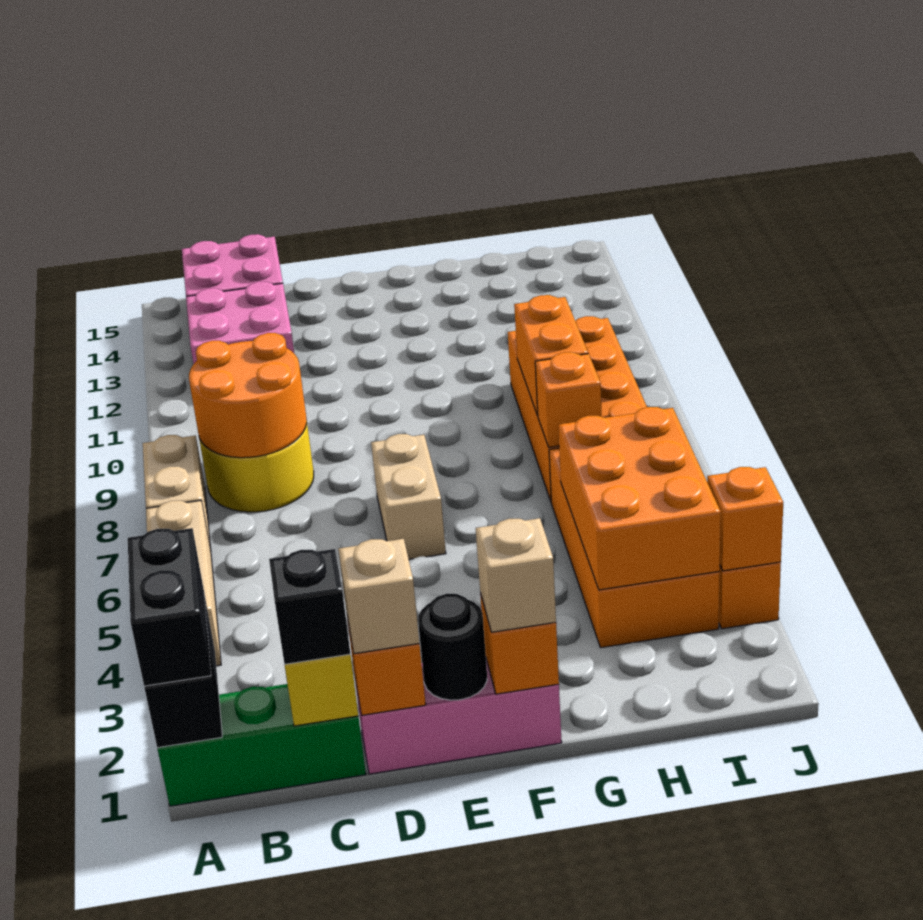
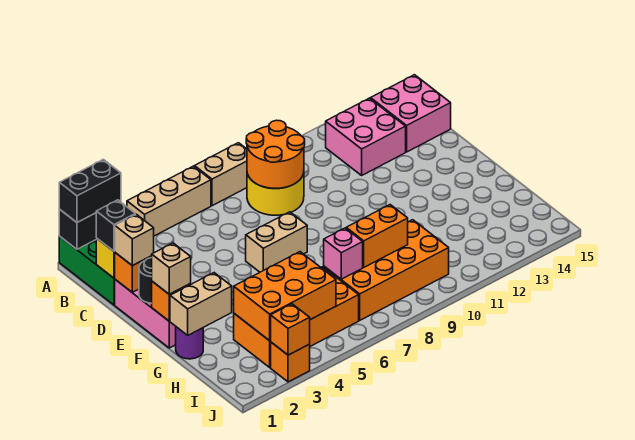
none -> purple round brick G1 level 1
none -> tan brick G1:G2 level 2
orange brick H7 level 2 -> pink brick H7 level 2

